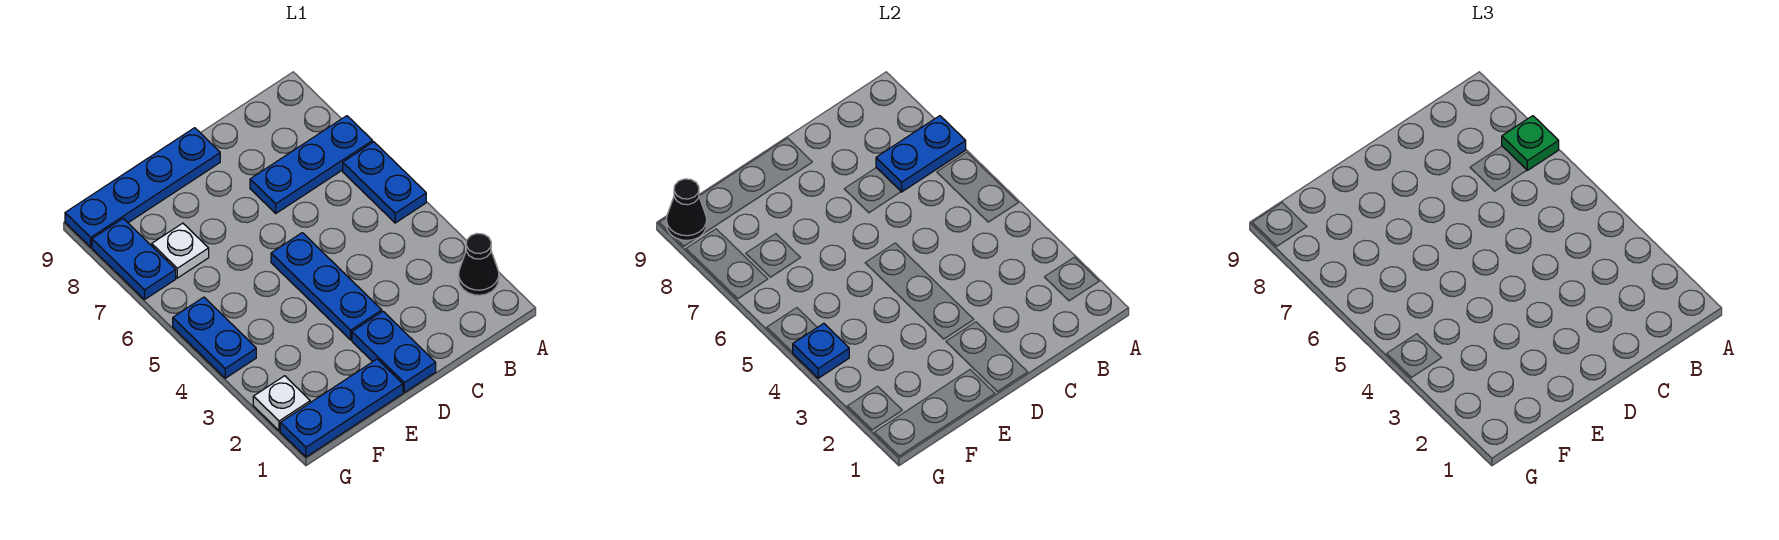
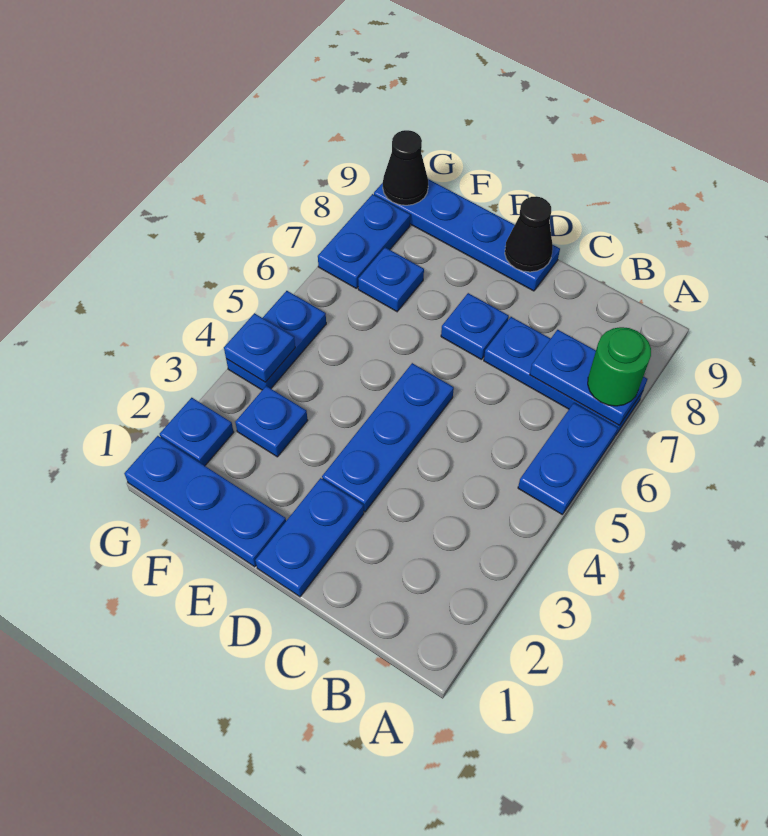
black cone A2 level 1 -> black cone D9 level 2
green plate A7 level 3 -> green round brick A7 level 3
none -> blue plate D7 level 1
none -> blue plate F3 level 1
white plate F7 level 1 -> blue plate F7 level 1
white plate G2 level 1 -> blue plate G2 level 1

